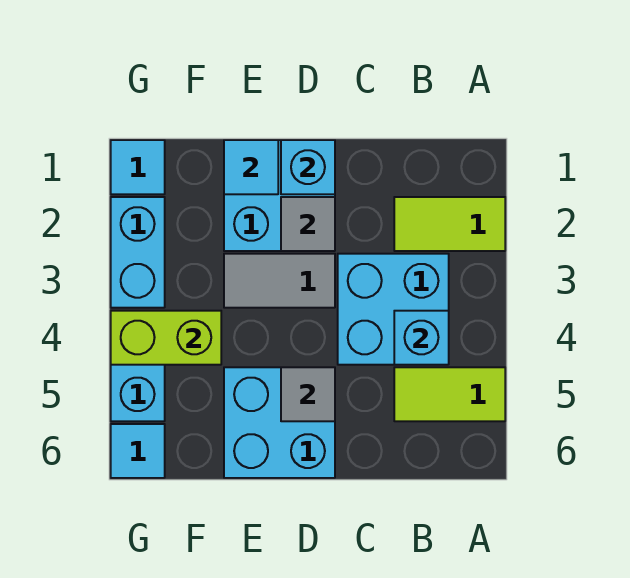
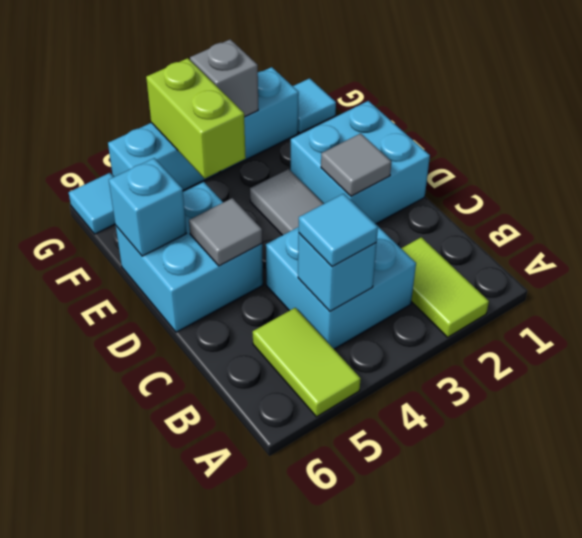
cyan brick D1 level 2 -> cyan brick E6 level 2
cyan tile E1 level 2 -> cyan tile B4 level 3
none -> grey brick G3 level 2

